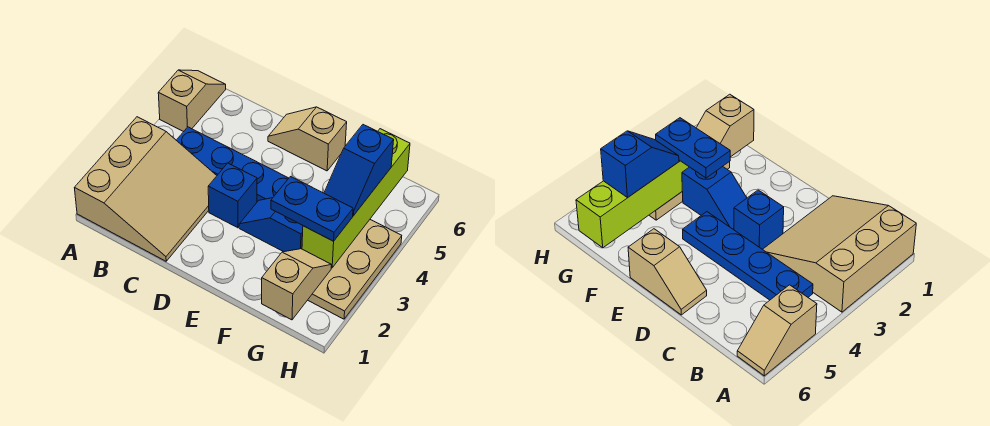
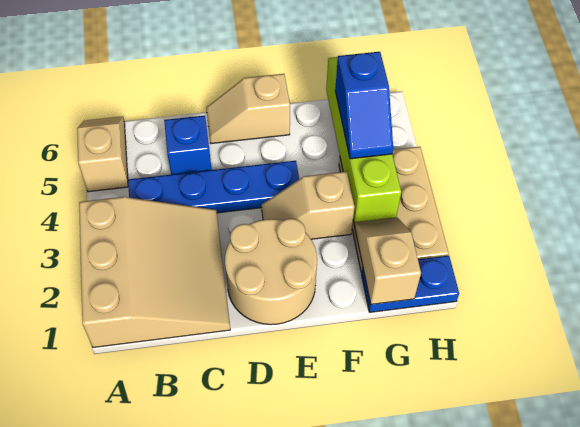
none -> tan round brick D1:E2 level 1
blue brick D3 level 1 -> blue brick C5 level 1
blue slope E3:F3 level 1 top F -> tan slope E3:F3 level 1 top F
blue plate F3:G3 level 3 -> blue plate G1:H1 level 1

